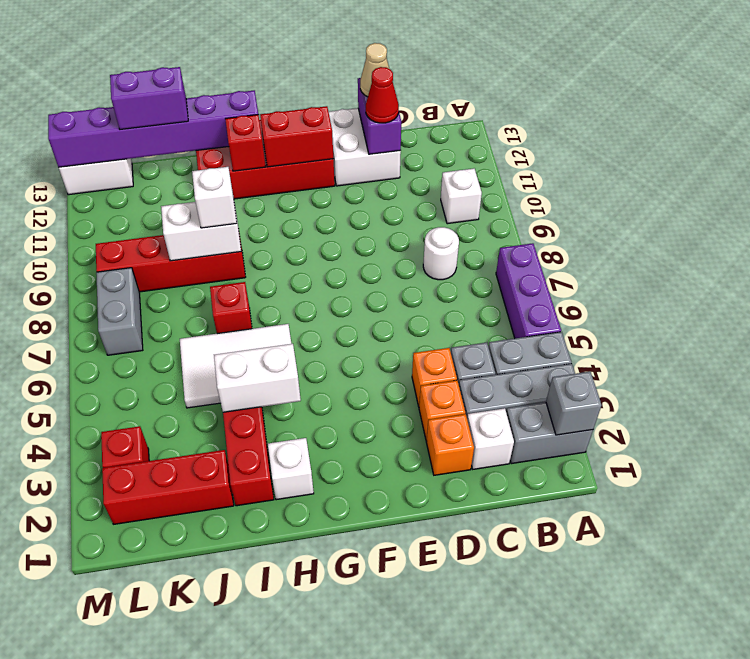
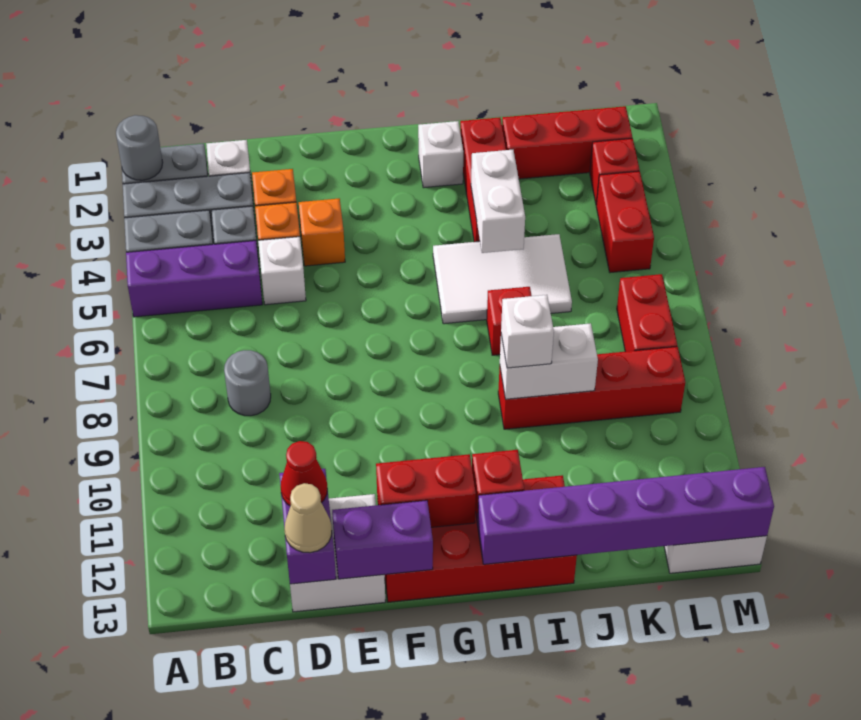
grey brick A2 level 2 -> grey round brick A2 level 2
purple brick A5:A7 level 1 -> purple brick A5:C5 level 1
white brick B10 level 1 -> white brick D5 level 1
white round brick C8 level 1 -> grey round brick C8 level 1
orange brick D2 level 1 -> orange brick E4 level 1
white brick H4:I4 level 2 -> white brick I4:I5 level 2
purple brick J13:K13 level 3 -> purple brick E13:F13 level 2
none -> red brick L4:L5 level 1
grey brick L7:L8 level 1 -> red brick L7:L8 level 1

